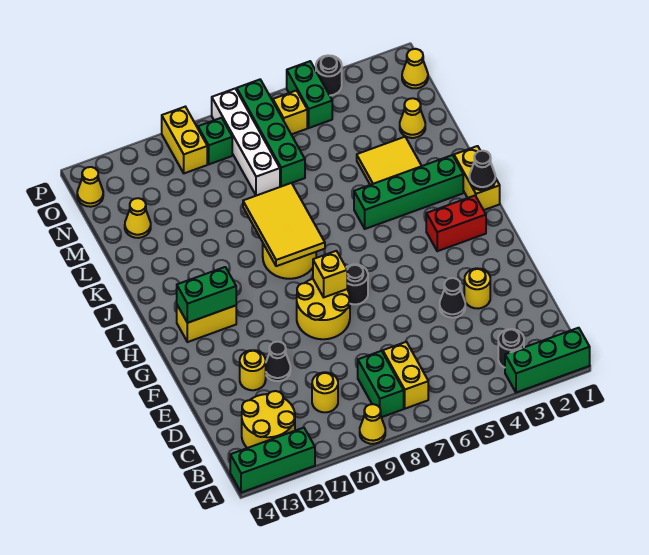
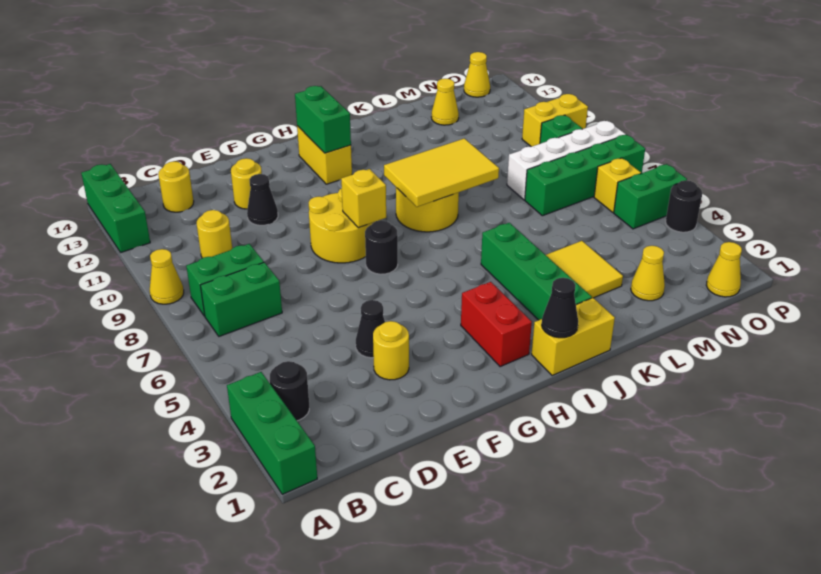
yellow brick B7:C7 level 1 -> green brick B7:C7 level 1
yellow round brick B12:C13 level 1 -> yellow round brick C13 level 1

